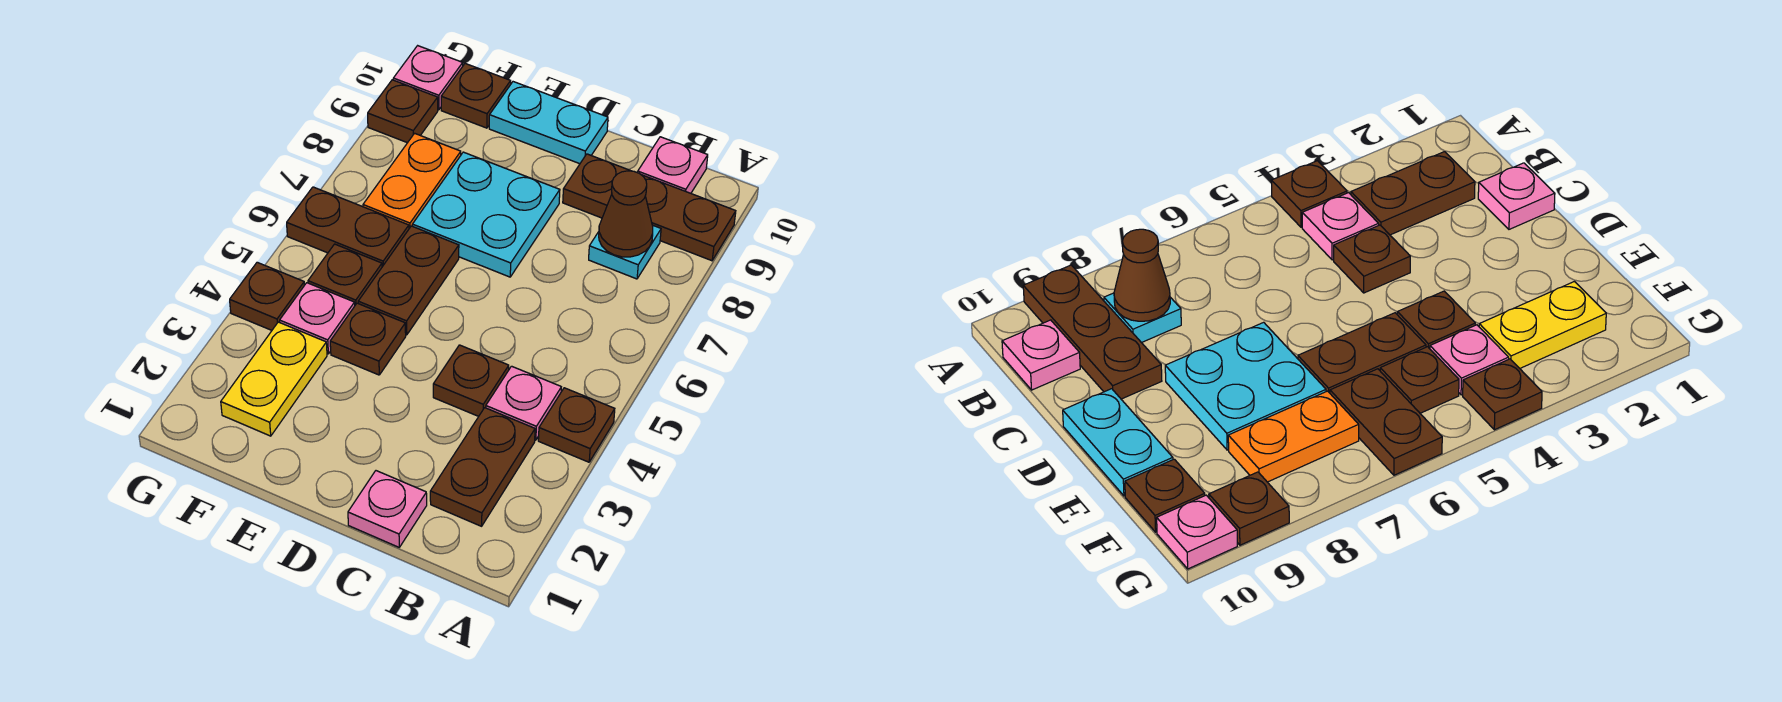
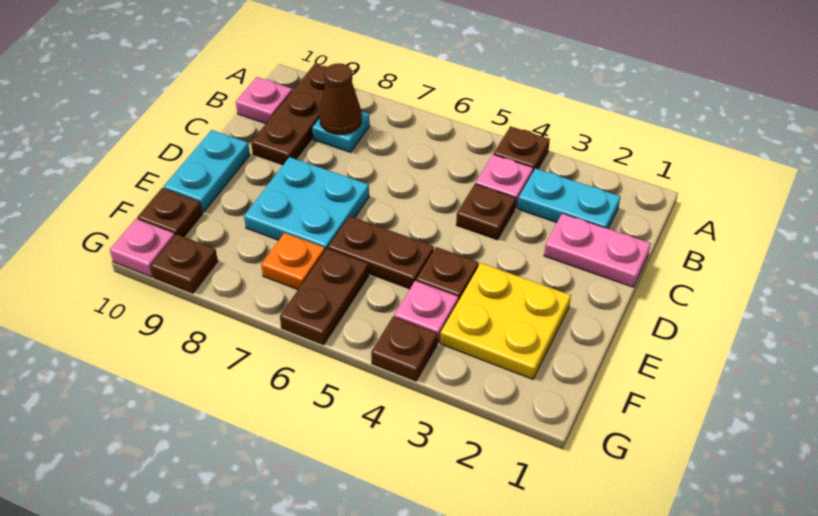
brown plate B2:B3 level 1 -> cyan plate B2:B3 level 1
pink plate C1 level 1 -> pink plate C1:C2 level 1
yellow plate F2:F3 level 1 -> yellow plate E2:F3 level 1
brown plate F5 level 1 -> none
orange plate F7:F8 level 1 -> orange plate F7 level 1

